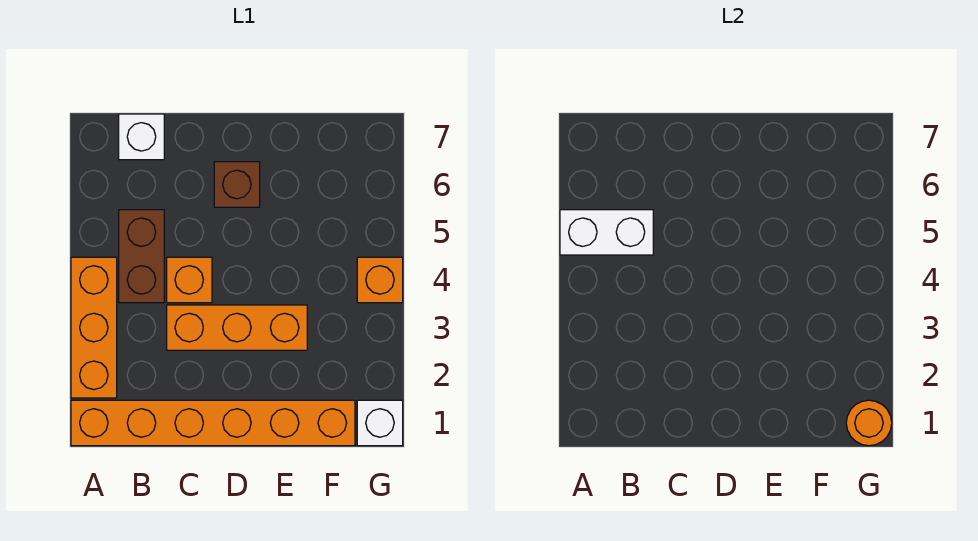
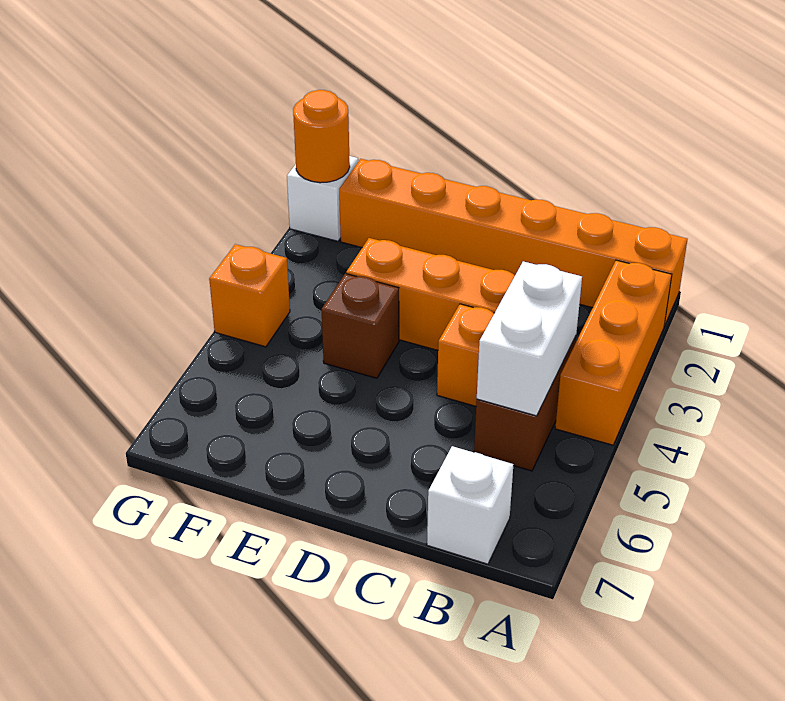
white brick A5:B5 level 2 -> white brick B4:B5 level 2
brown brick D6 level 1 -> brown brick E4 level 1

